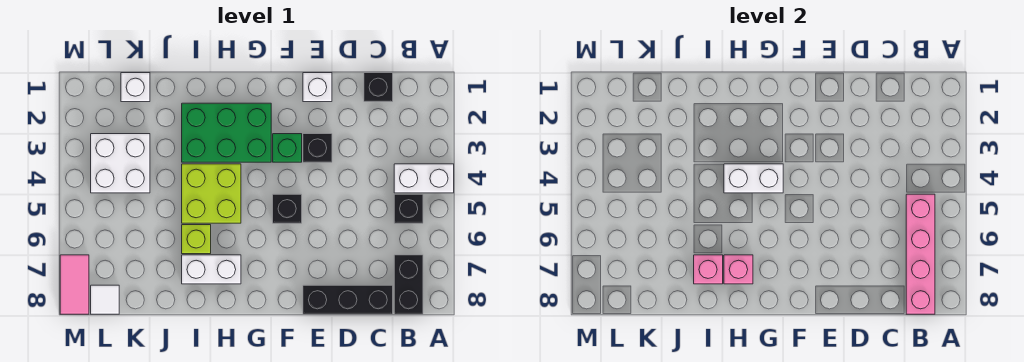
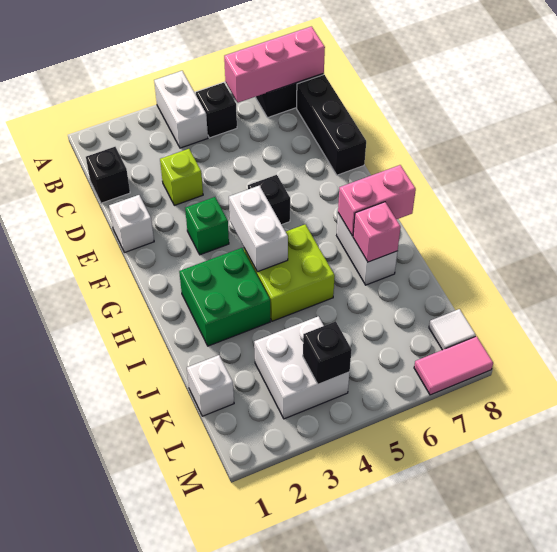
pink brick B5:B8 level 2 -> pink brick B6:B8 level 2
black brick E3 level 1 -> black brick L4 level 2
green brick G2:I3 level 1 -> green brick H2:I3 level 1
pink brick H7 level 2 -> pink brick H7:H8 level 2
lime brick I6 level 1 -> lime brick D3 level 1

